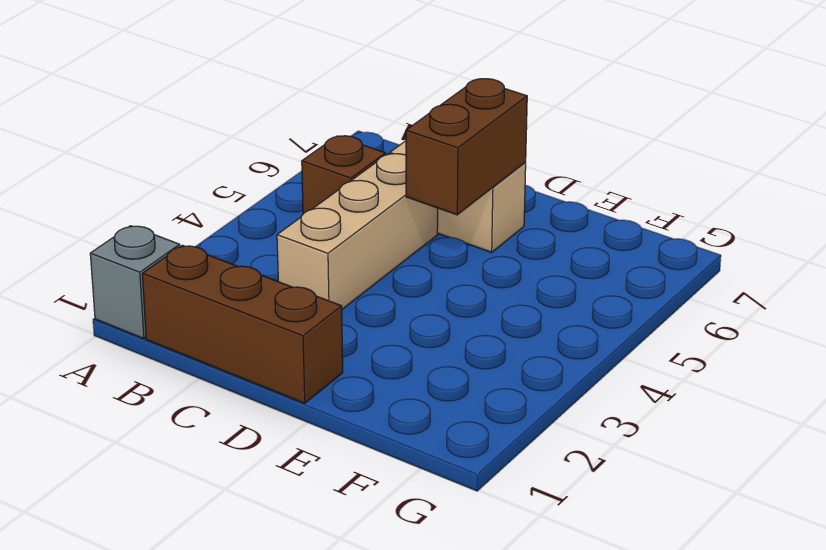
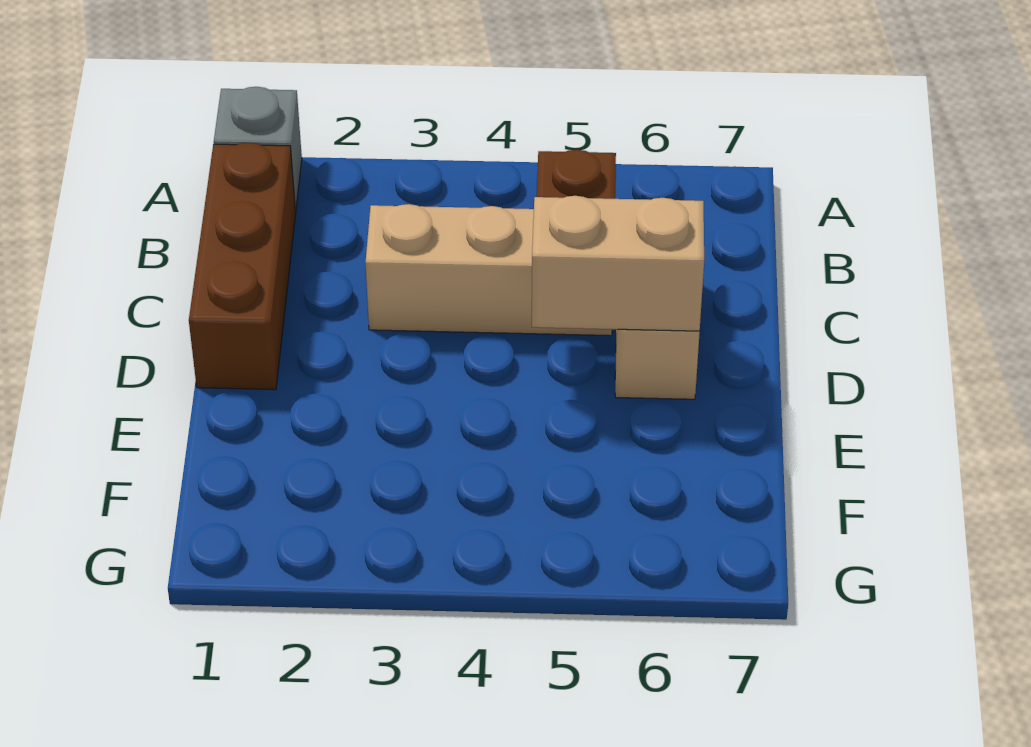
brown brick D5:D6 level 2 -> tan brick D5:D6 level 2

